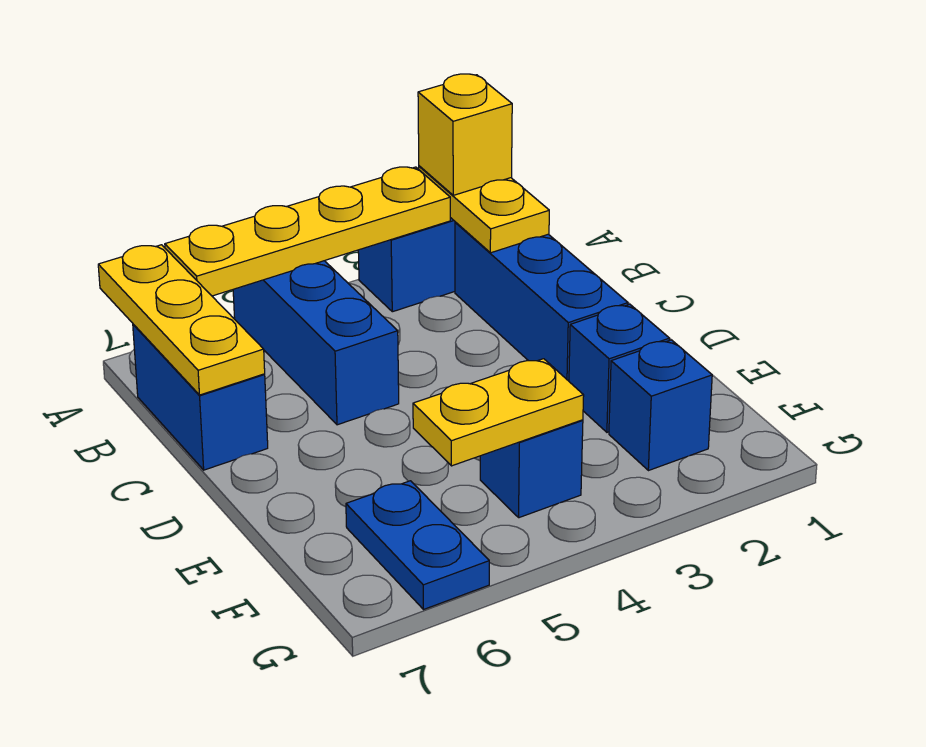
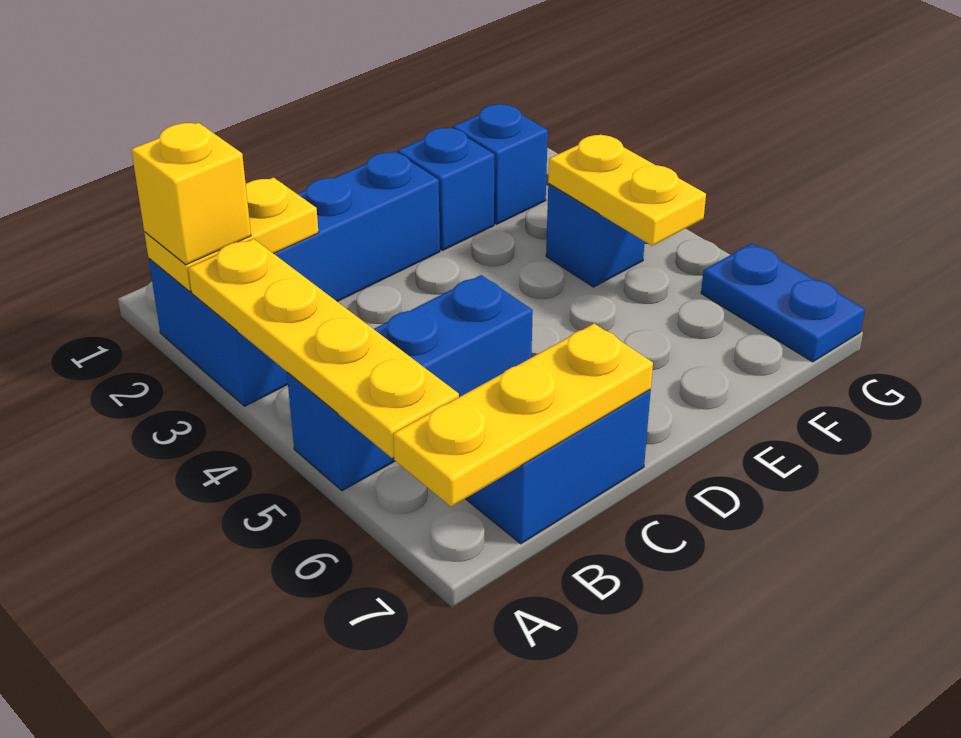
blue plate F6:G6 level 1 -> blue plate G6:G7 level 1

